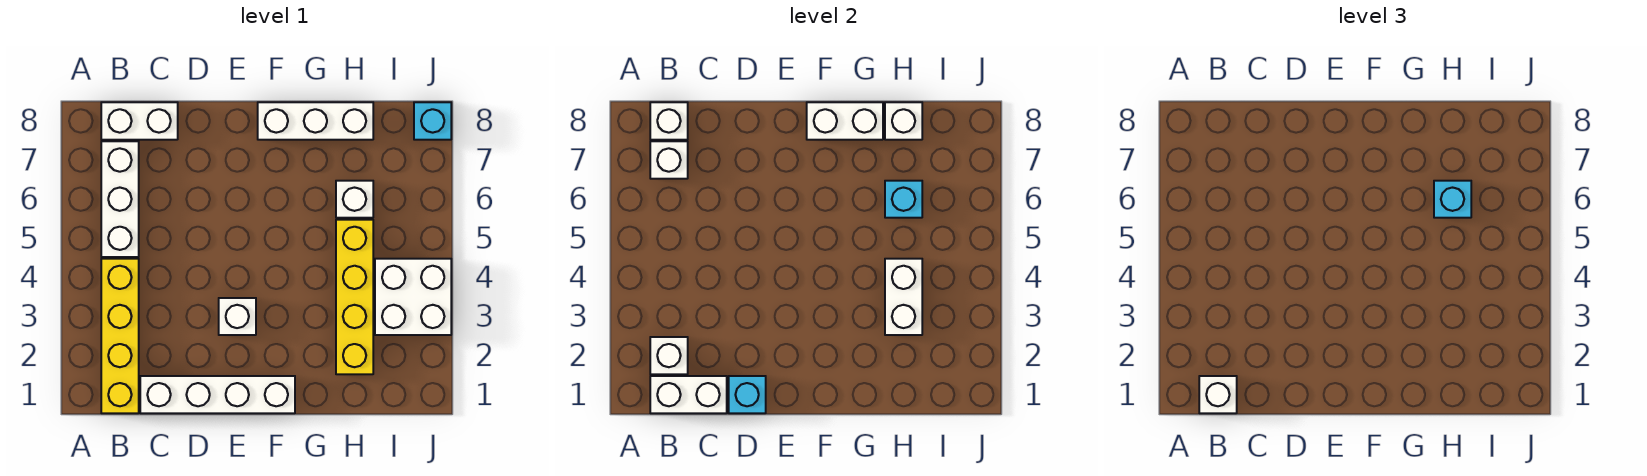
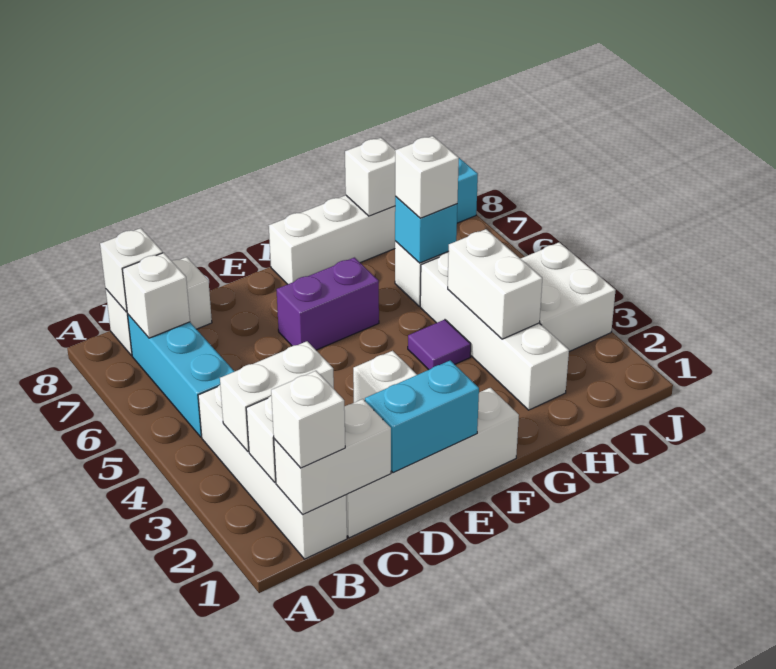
yellow brick B1:B4 level 1 -> white brick B1:B4 level 1
white brick B5:B7 level 1 -> cyan brick B5:B7 level 1
cyan brick D1 level 2 -> cyan brick D1:E1 level 2
none -> purple brick E6:F6 level 1
white brick F8:G8 level 2 -> white brick B3:C3 level 2
none -> purple tile G4 level 1
yellow brick H2:H5 level 1 -> white brick H2:H5 level 1
cyan brick H6 level 3 -> white brick H6 level 3

